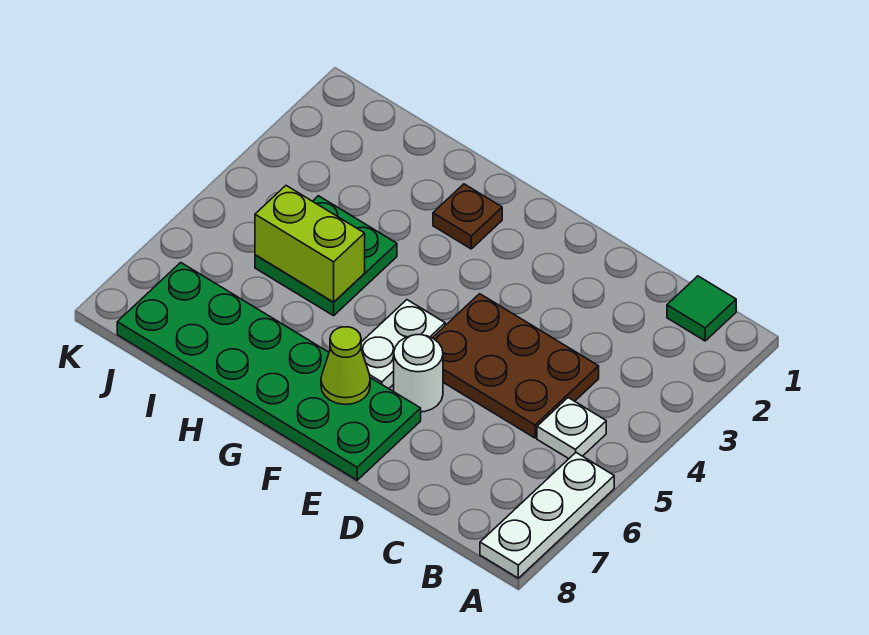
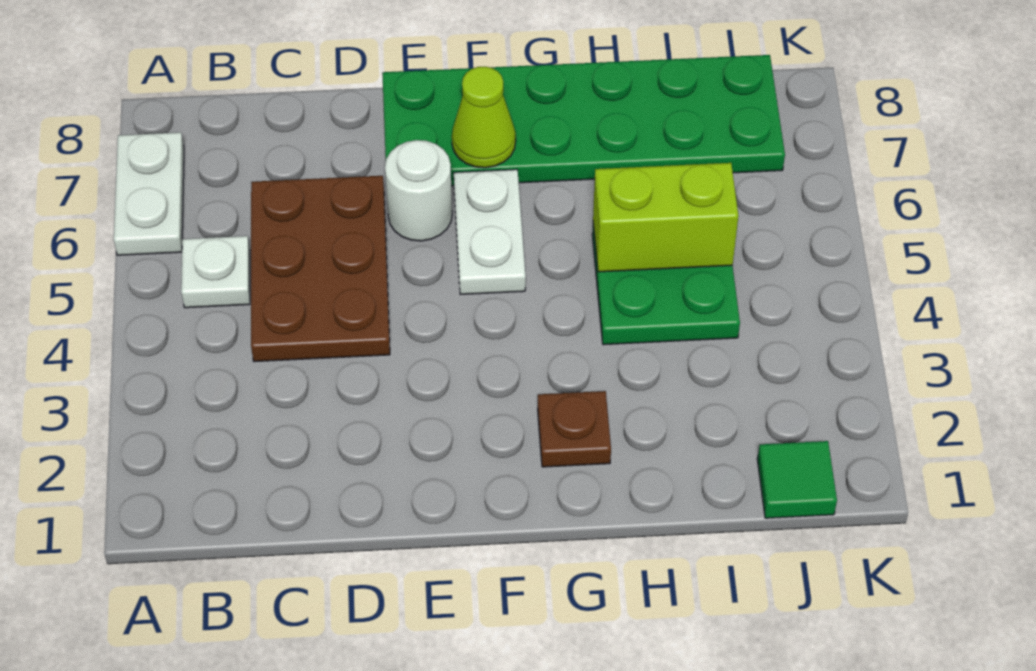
white plate A6:A8 level 1 -> white plate A6:A7 level 1
green tile B1 level 1 -> green tile J1 level 1
brown plate C4:E5 level 1 -> brown plate C4:D6 level 1

